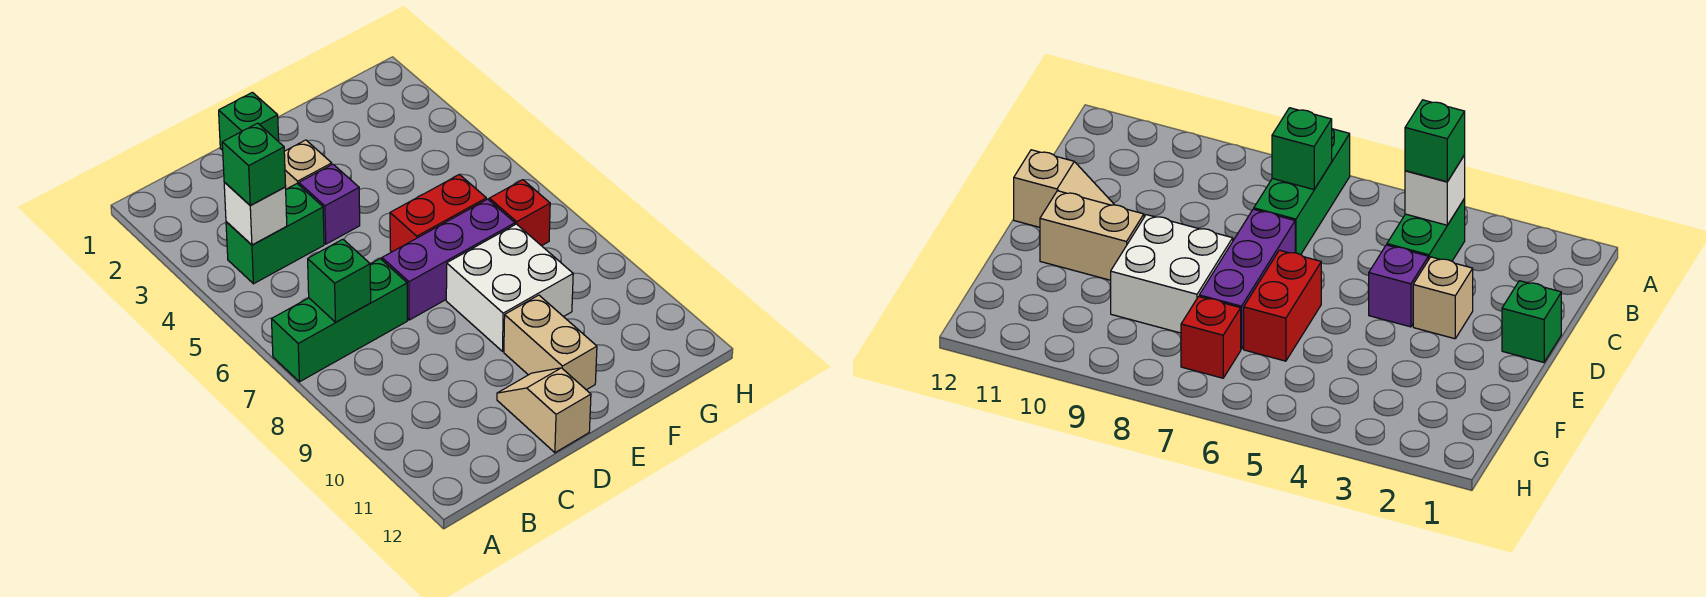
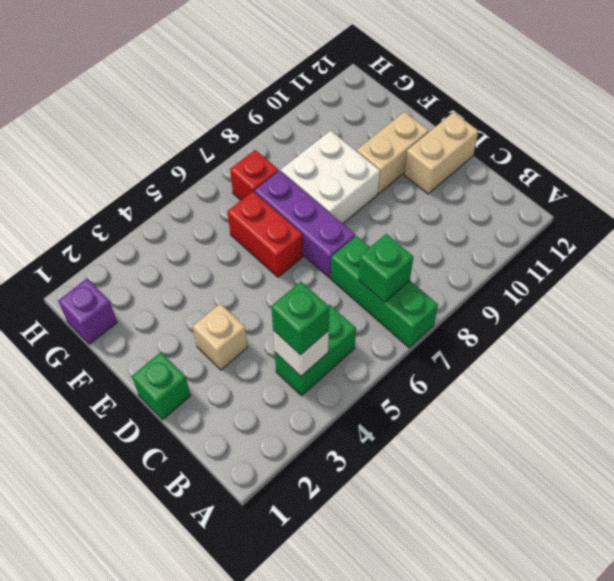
green brick B4:C4 level 1 -> green brick B4:B5 level 1
purple brick D4 level 1 -> purple brick G1 level 1
tan slope D11:D12 level 1 top 12 -> tan brick D11:D12 level 1

